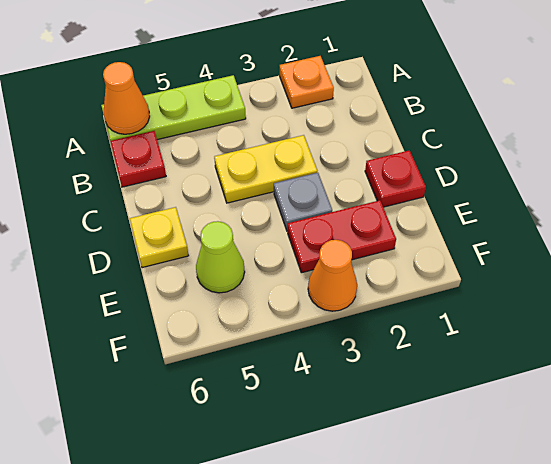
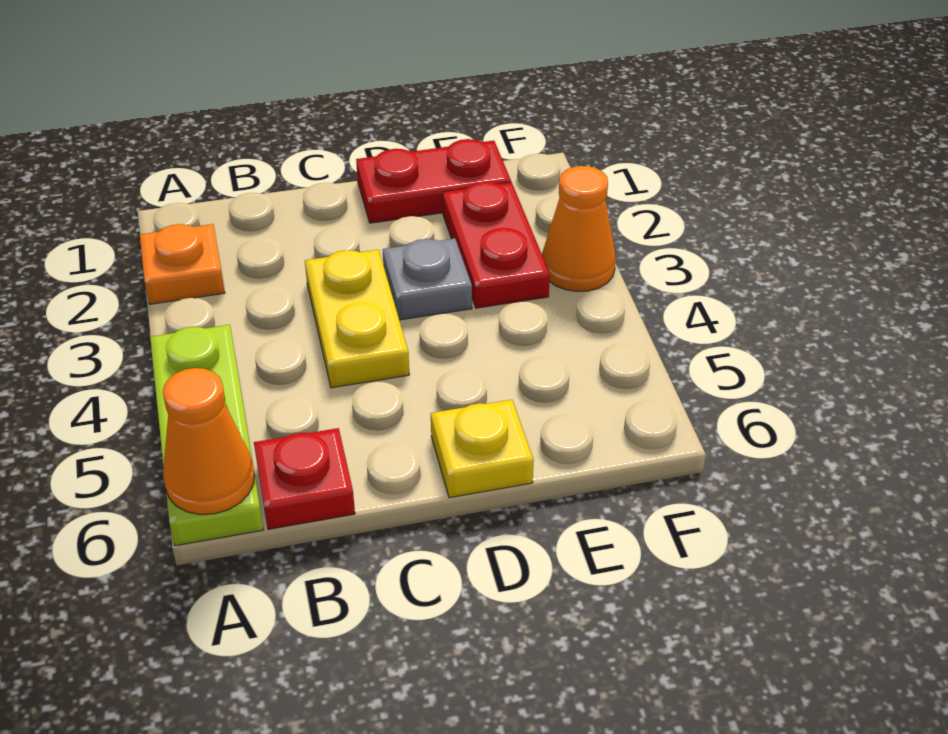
red plate D1 level 1 -> red plate D1:E1 level 1
lime cone E5 level 1 -> none

